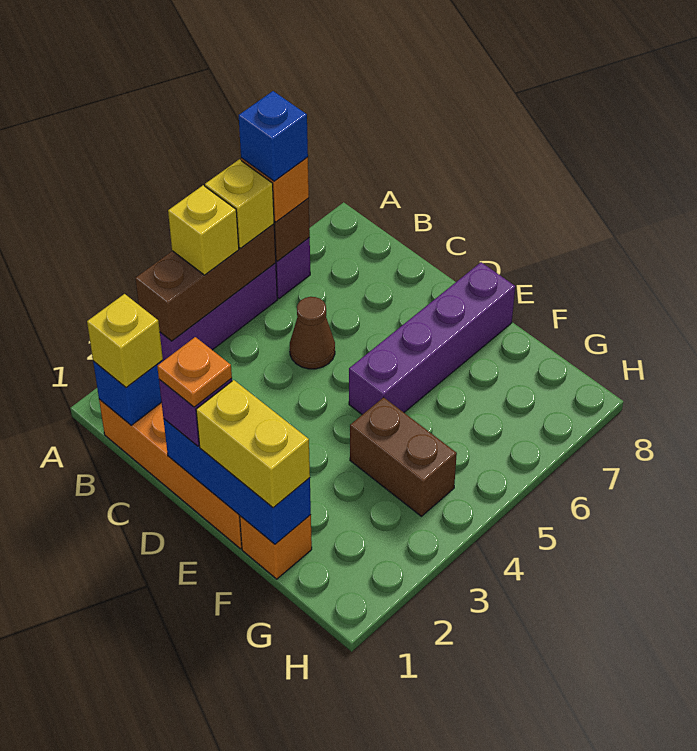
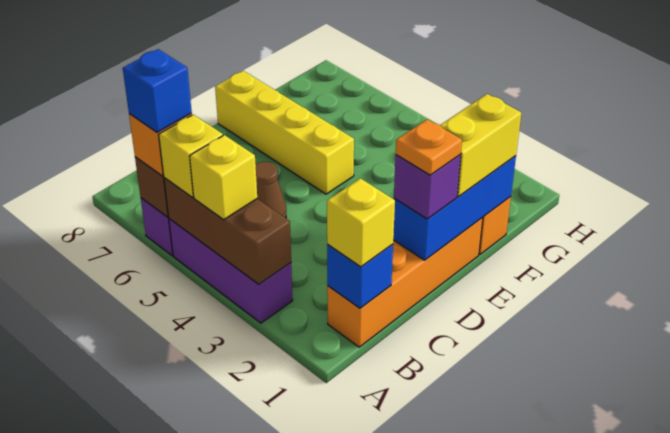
purple brick E5:E8 level 1 -> yellow brick E5:E8 level 1
brown brick F4:G4 level 1 -> none

